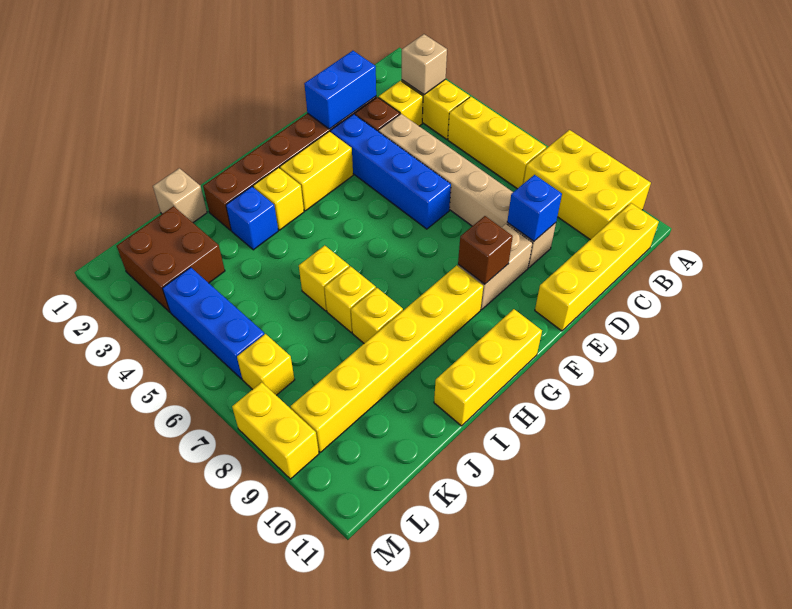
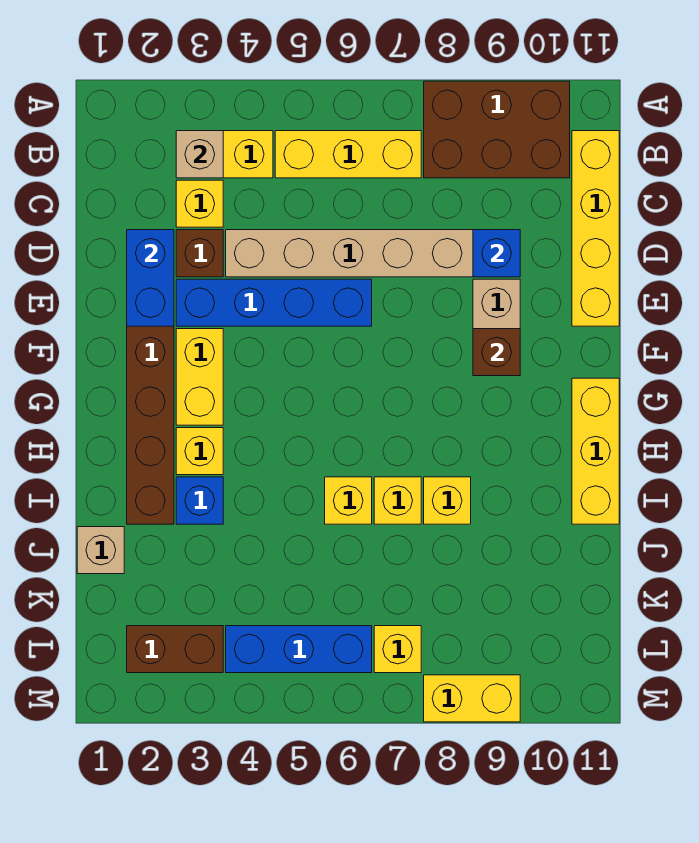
yellow brick A8:B10 level 1 -> brown brick A8:B10 level 1
yellow brick G9:L9 level 1 -> none
brown brick K2:L3 level 1 -> brown brick L2:L3 level 1

